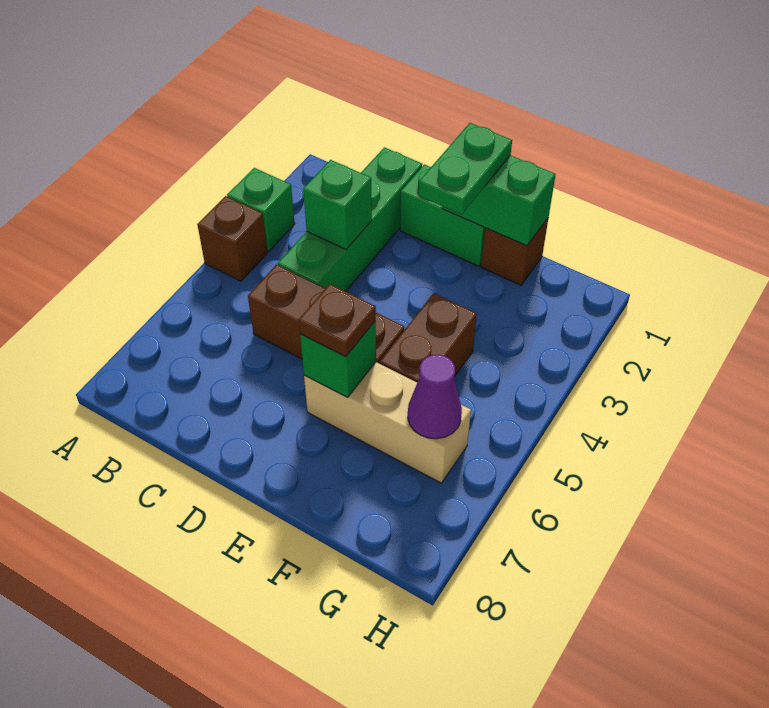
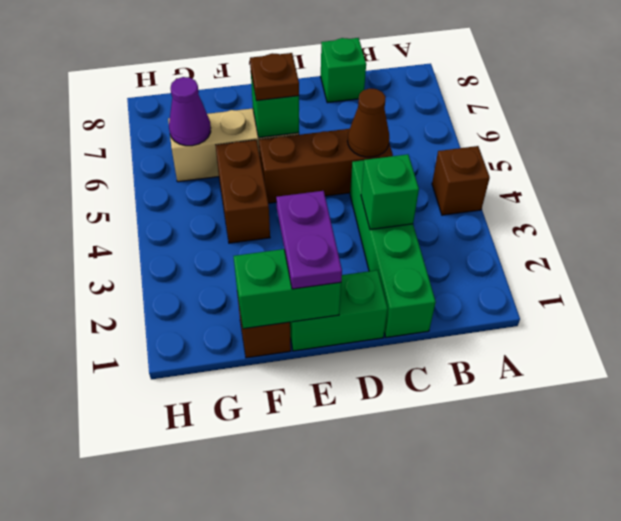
green brick A3 level 1 -> green brick C8 level 1
none -> brown cone C5 level 2
green plate E1:E2 level 3 -> purple plate E1:E2 level 3

